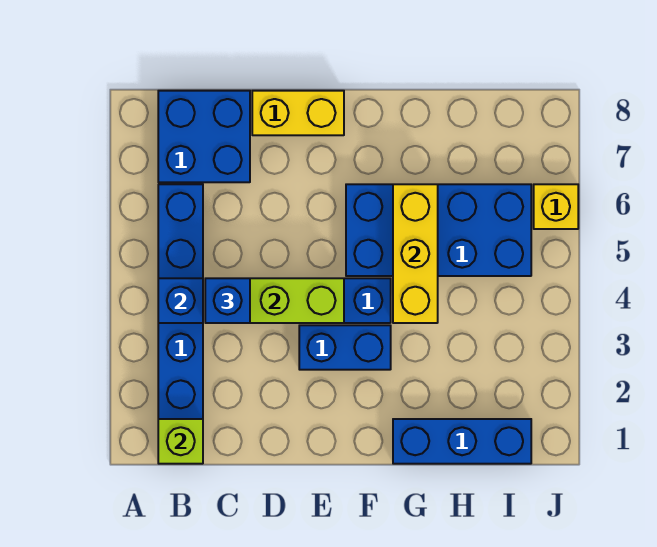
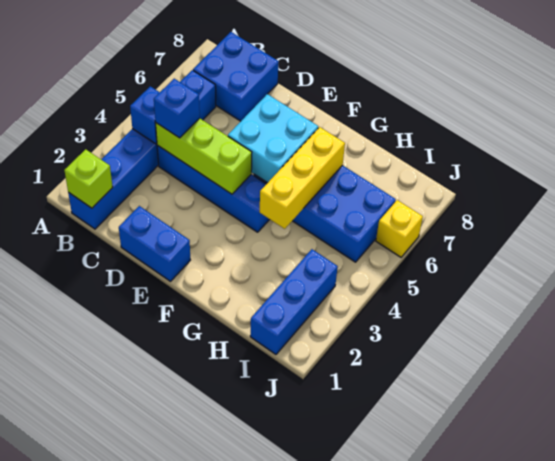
yellow brick D8:E8 level 1 -> none
blue brick E3:F3 level 1 -> blue brick D1:E1 level 1
none -> cyan brick E5:F6 level 2
blue brick G1:I1 level 1 -> blue brick I1:I3 level 1

